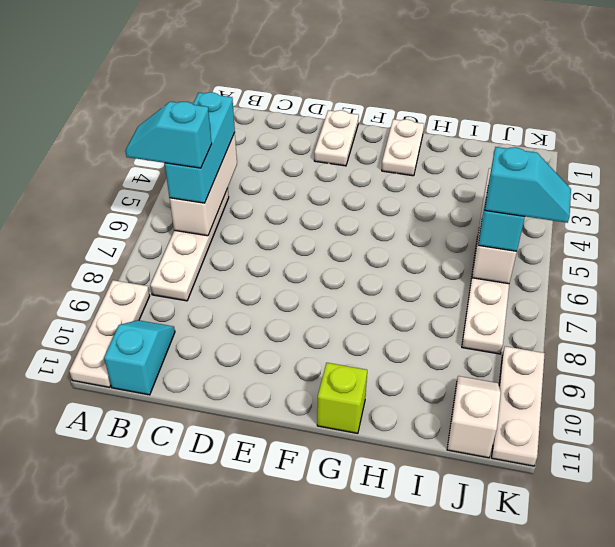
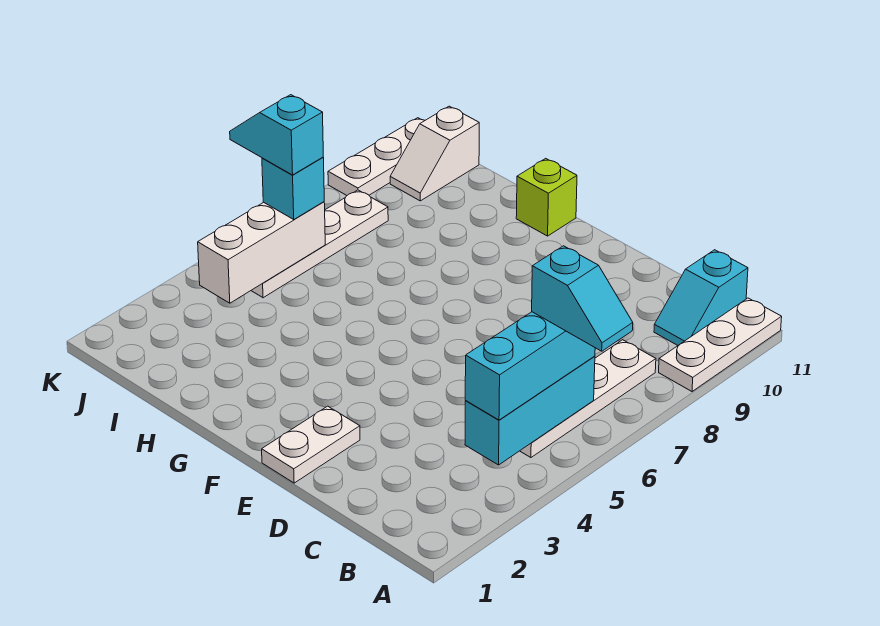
white brick B4:B6 level 2 -> cyan brick B4:B6 level 2
white plate G1:G2 level 1 -> none

